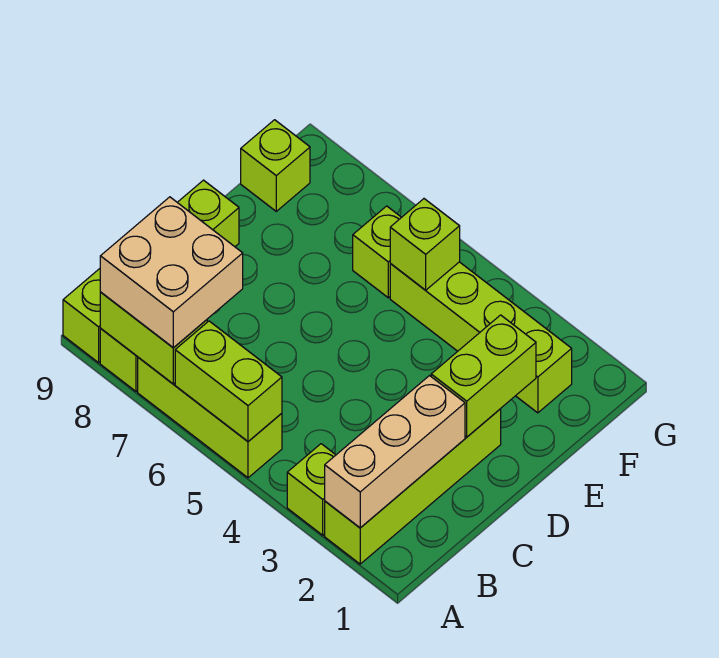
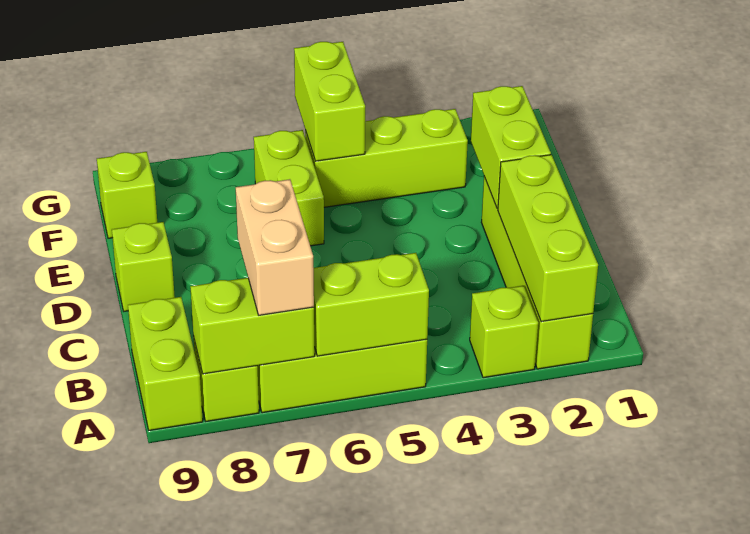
tan brick A2:C2 level 2 -> lime brick A2:C2 level 2
tan brick A7:B8 level 3 -> tan brick A7:B7 level 3
lime brick F2:F5 level 1 -> lime brick F3:F5 level 1
lime brick F5 level 2 -> lime brick F5:G5 level 2
lime brick F6 level 1 -> lime brick E6:F6 level 1

